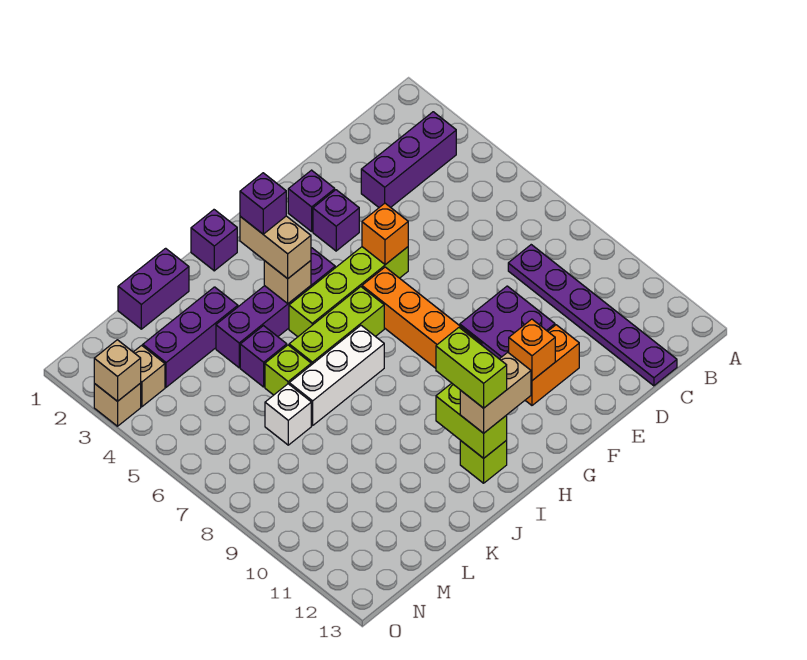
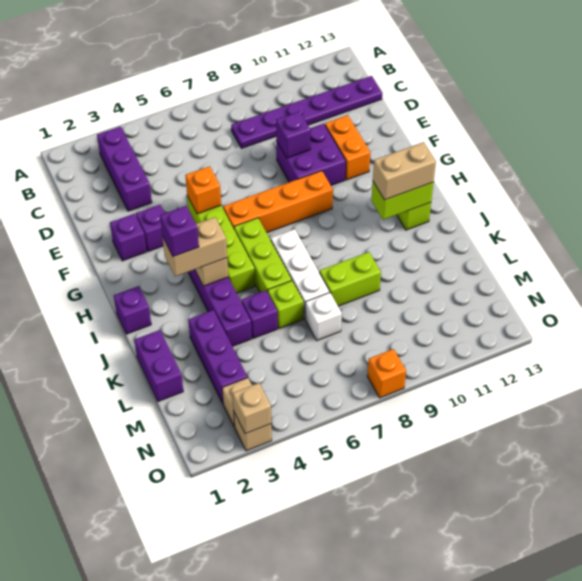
none -> purple brick E9 level 2
orange brick F11 level 2 -> orange brick O8 level 1
tan brick H12:I12 level 3 -> tan brick I11:I12 level 3
lime brick I11:I12 level 4 -> lime brick K8:K9 level 1

